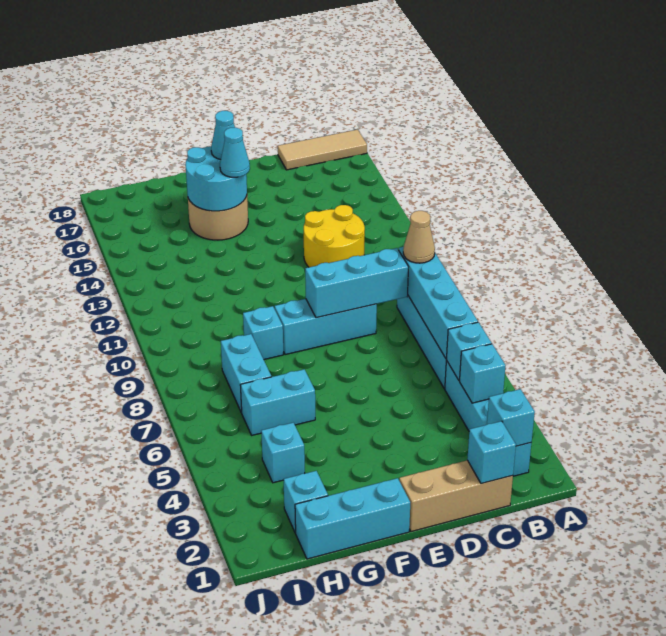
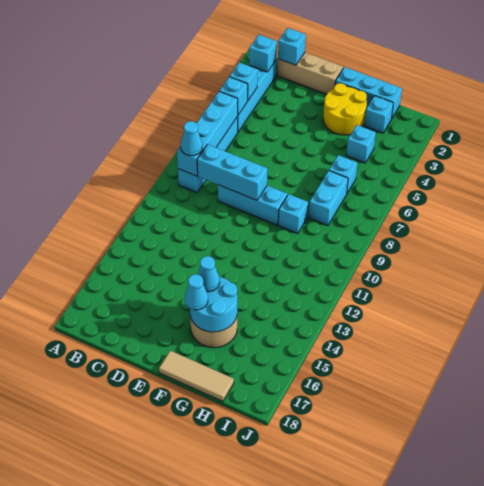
tan tile A18:C18 level 1 -> tan tile F18:H18 level 1
tan cone B9 level 3 -> cyan cone B9 level 3
yellow round brick C12:D13 level 1 -> yellow round brick F2:G3 level 1
cyan brick G6:H6 level 1 -> cyan brick H6 level 1

